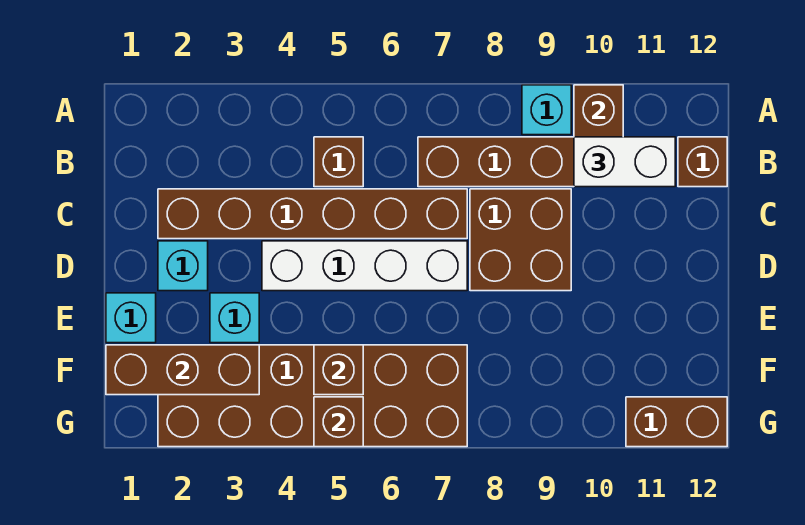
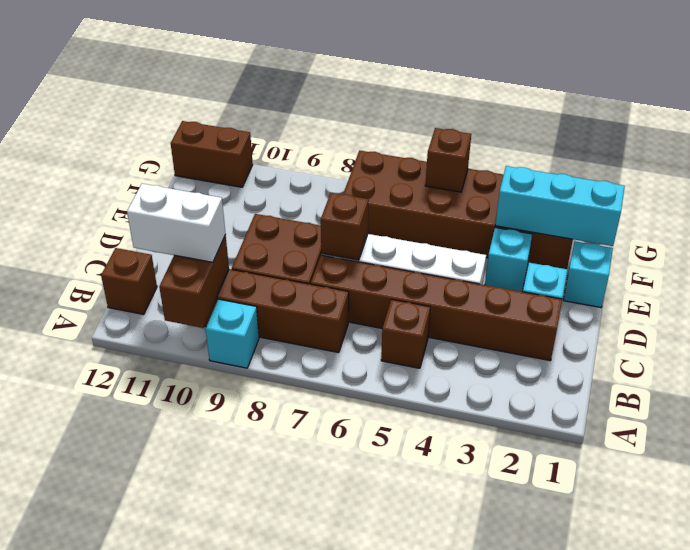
brown brick F1:F3 level 2 -> cyan brick F1:F3 level 2
brown brick F5 level 2 -> brown brick D7 level 2

